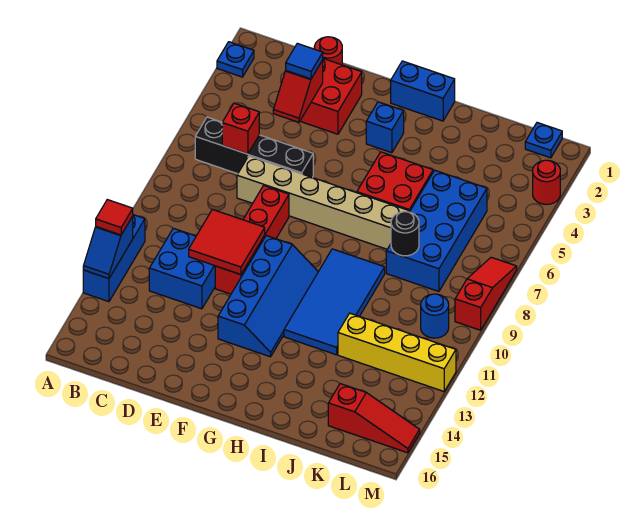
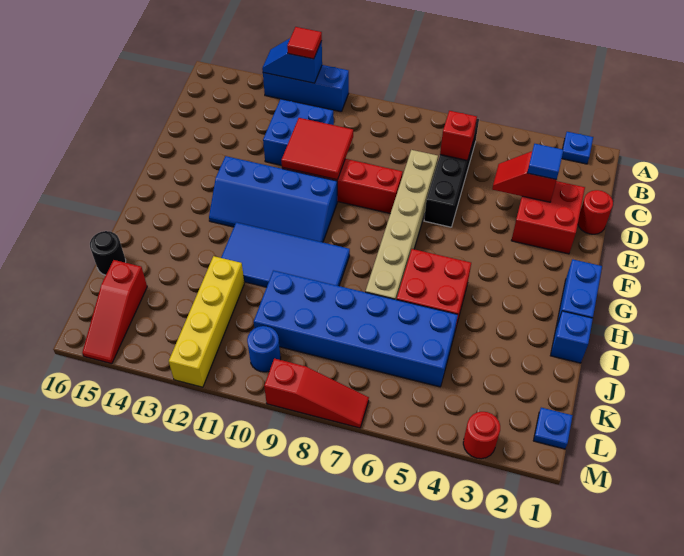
blue brick G3 level 1 -> blue brick I1 level 1
blue brick J5:K8 level 1 -> blue brick J5:K10 level 1
black round brick J8 level 2 -> black round brick J16 level 1

